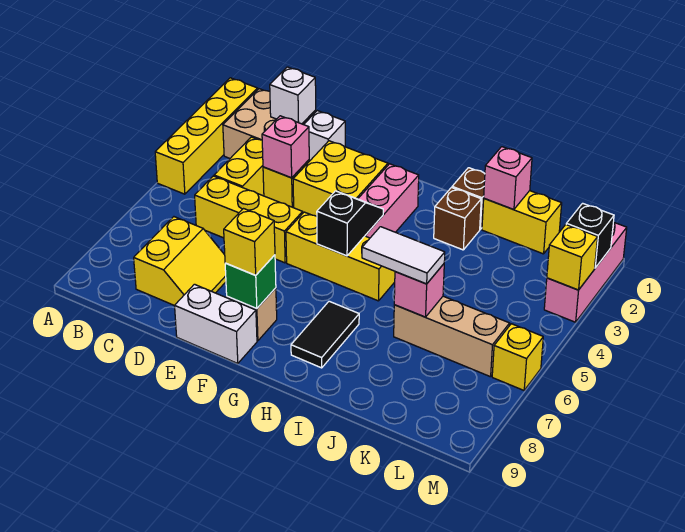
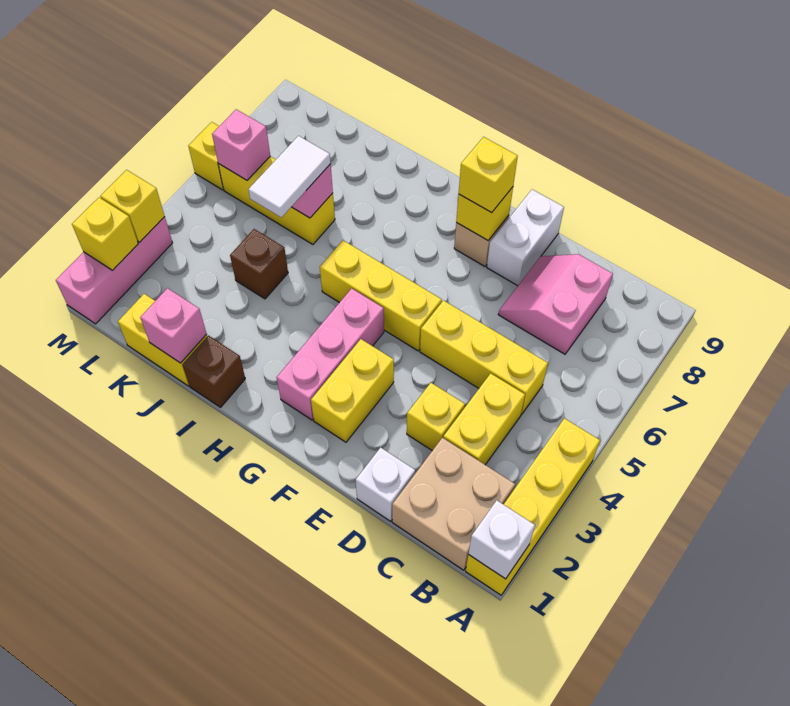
white brick C1 level 2 -> white brick A1 level 2
yellow slope C7:D8 level 1 top C -> pink slope C7:D8 level 1 top C
pink brick D3 level 2 -> pink brick L6 level 2
yellow brick E2:F3 level 1 -> yellow brick F2:F3 level 1
white brick E9:F9 level 1 -> white brick E8:E9 level 1
green brick F8 level 2 -> yellow brick F8 level 2
black slope G4:G5 level 2 top 5 -> none
black tile H7:H8 level 1 -> none
brown brick I2 level 1 -> brown brick J4 level 1
white tile I6:J6 level 3 -> white tile J5:J6 level 3
tan brick J6:L6 level 1 -> yellow brick J6:L6 level 1
black brick M2 level 2 -> yellow brick M2 level 2

